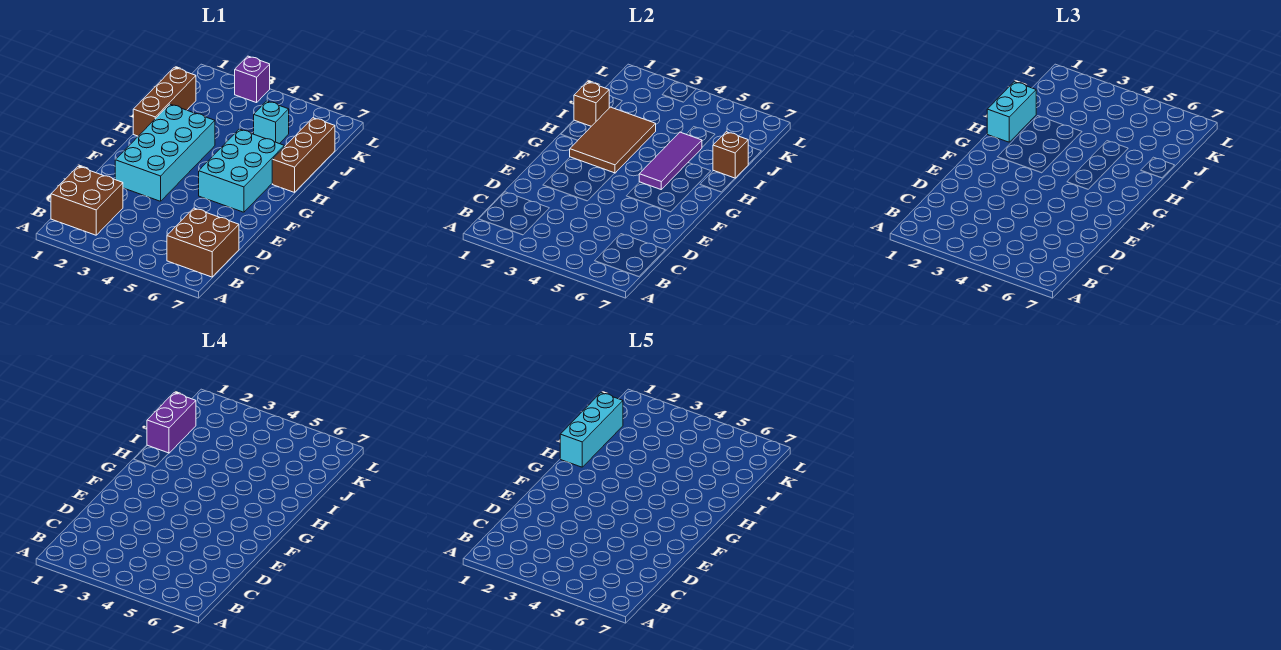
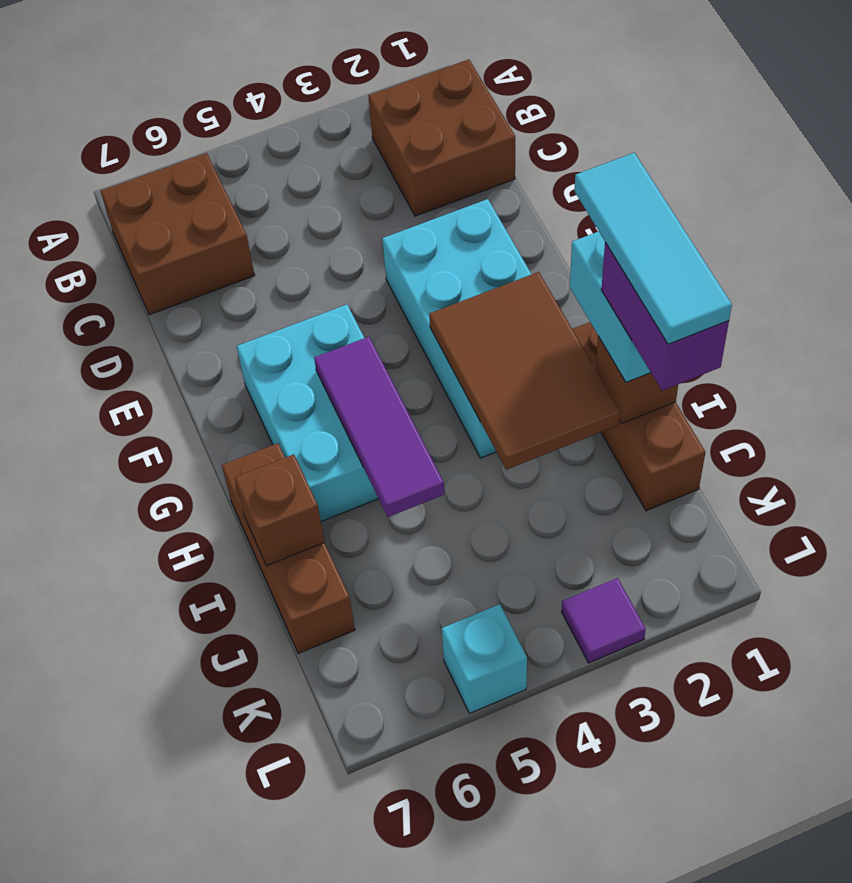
cyan brick H1:J1 level 5 -> cyan tile H1:J1 level 5
cyan brick J5 level 1 -> cyan brick L5 level 1
purple brick L3 level 1 -> purple tile L3 level 1

